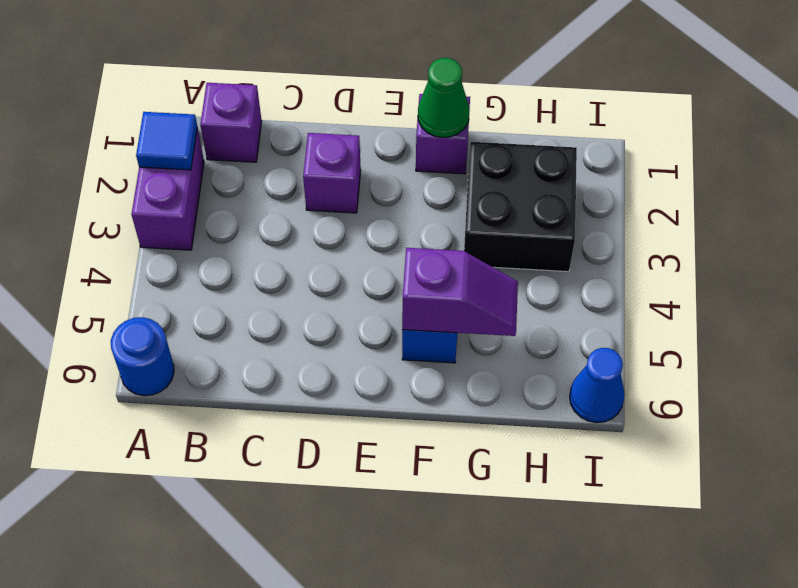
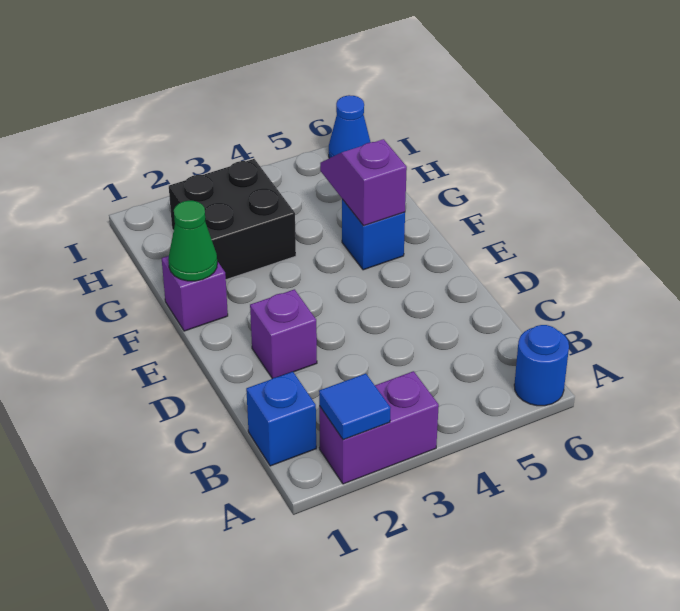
purple brick B1 level 1 -> blue brick B1 level 1

